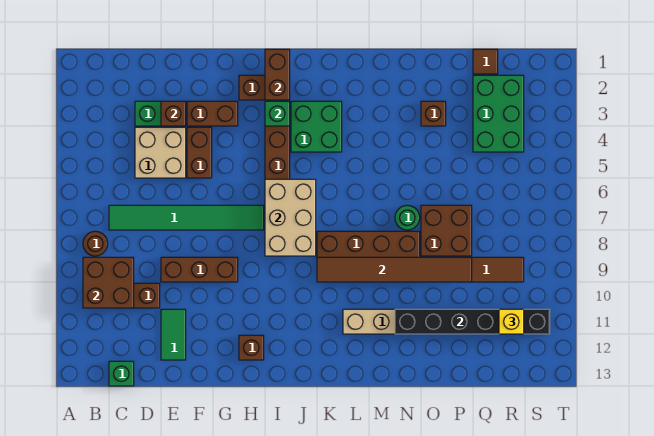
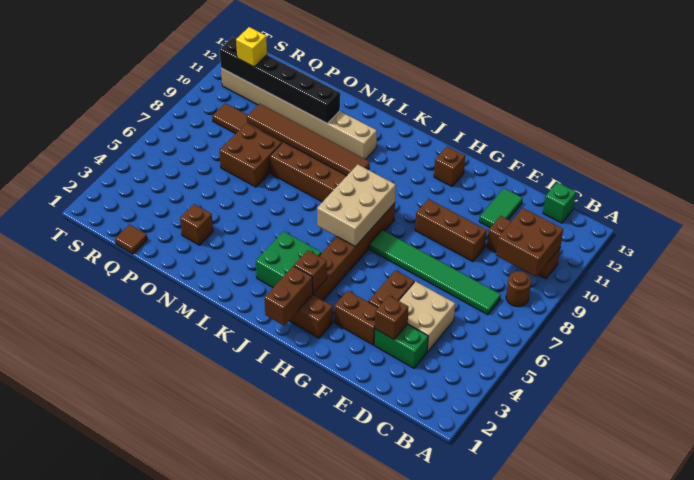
green brick I3 level 2 -> brown brick I3 level 2
green round brick N7 level 1 -> none
green brick Q2:R4 level 1 -> none

